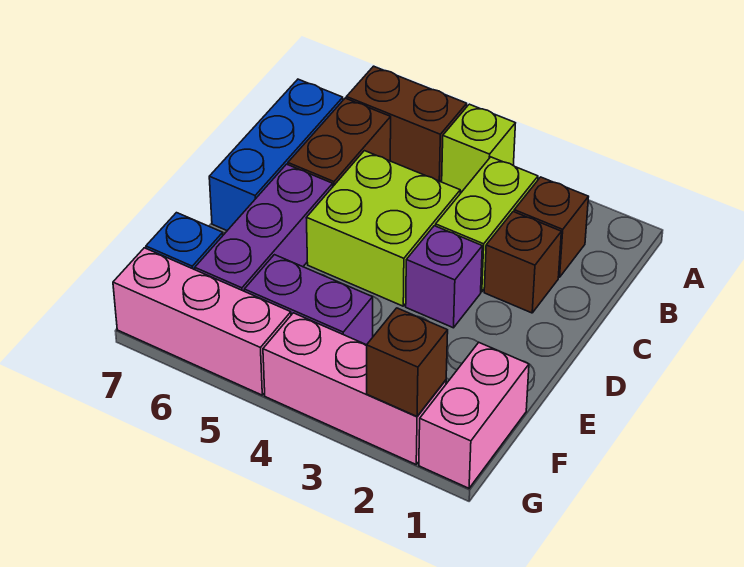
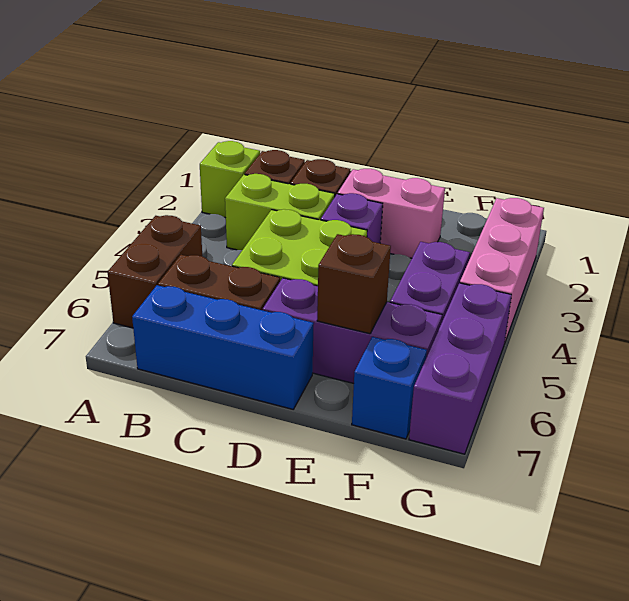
lime brick A4 level 1 -> lime brick A2 level 1
pink brick F1:G1 level 1 -> pink brick D2:E2 level 1
brown brick G2 level 2 -> brown brick E6 level 2
pink brick G5:G7 level 1 -> purple brick G5:G7 level 1

